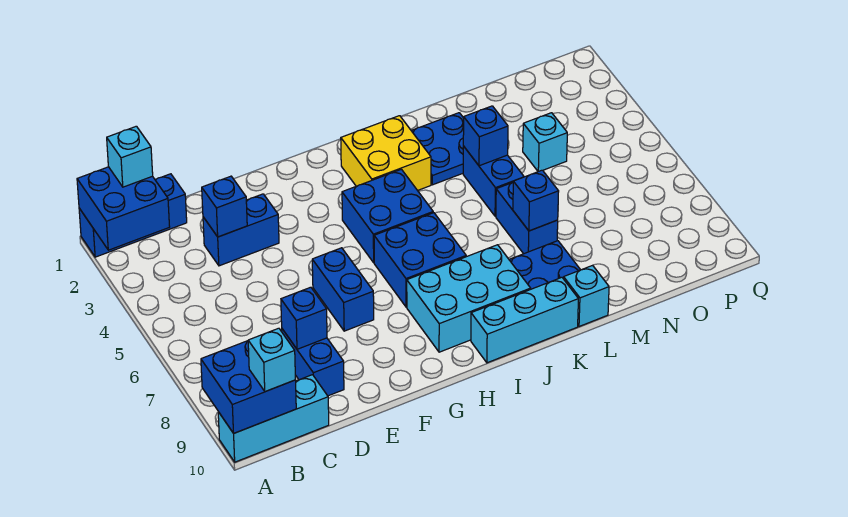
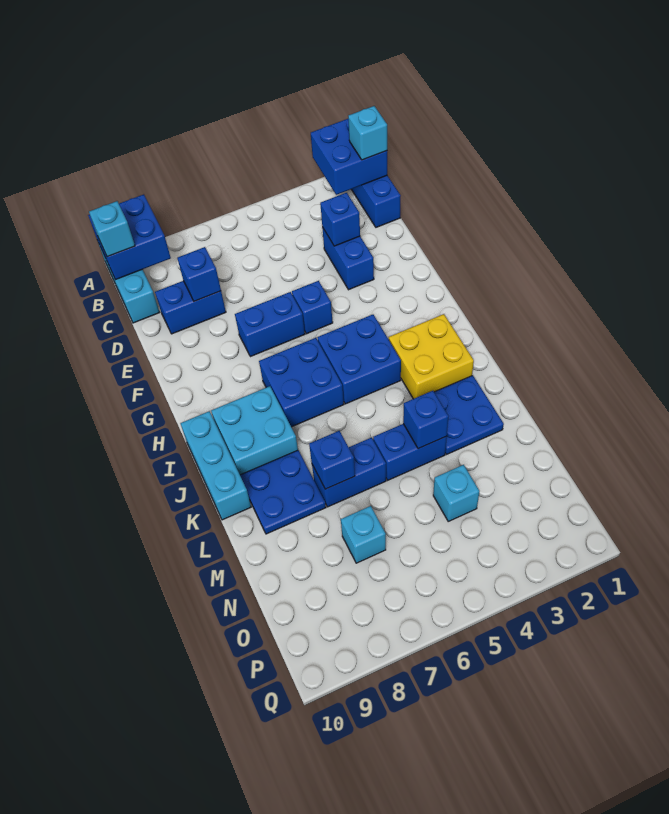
none -> blue brick F5 level 1
cyan brick H8:J9 level 1 -> cyan brick I8:J9 level 1
cyan brick L10 level 1 -> cyan brick N7 level 1

